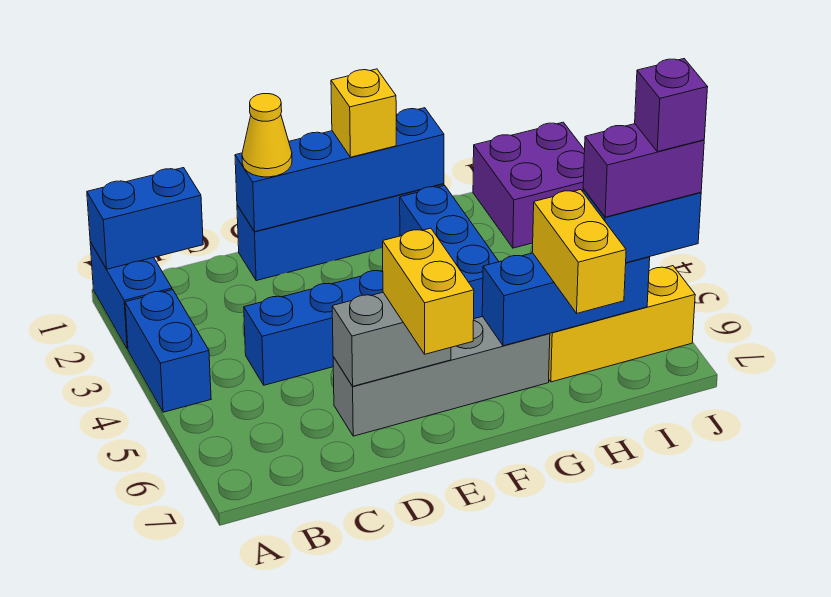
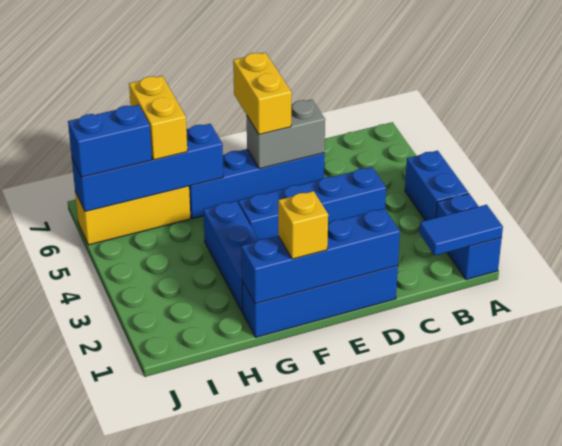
blue brick A1:B1 level 2 -> blue tile A1:B1 level 2
yellow cone D1 level 3 -> none
grey brick D6:G6 level 1 -> blue brick D6:G6 level 1
blue brick G6:I6 level 2 -> blue brick G6:J6 level 2
purple brick I1:J2 level 1 -> none
purple brick I6:J6 level 4 -> none
purple brick J6 level 5 -> none

